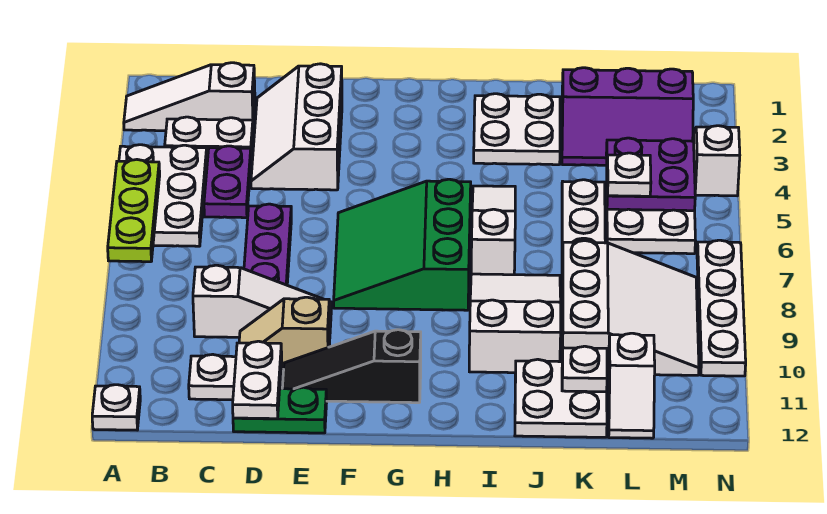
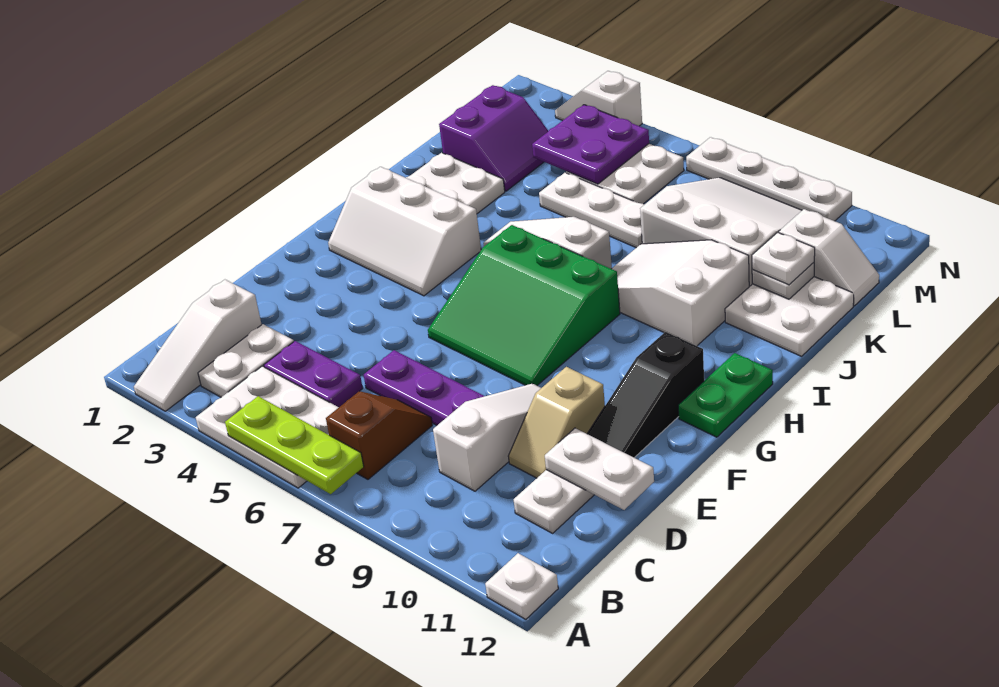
none -> brown slope B7:C7 level 1 top B
white slope D2:E4 level 1 top E -> white slope G2:H4 level 1 top H
green plate D12:E12 level 1 -> green plate G12:H12 level 1
purple slope K2:M3 level 1 top 2 -> purple slope K2:L3 level 1 top 2
white plate L5 level 3 -> white plate K11 level 3

